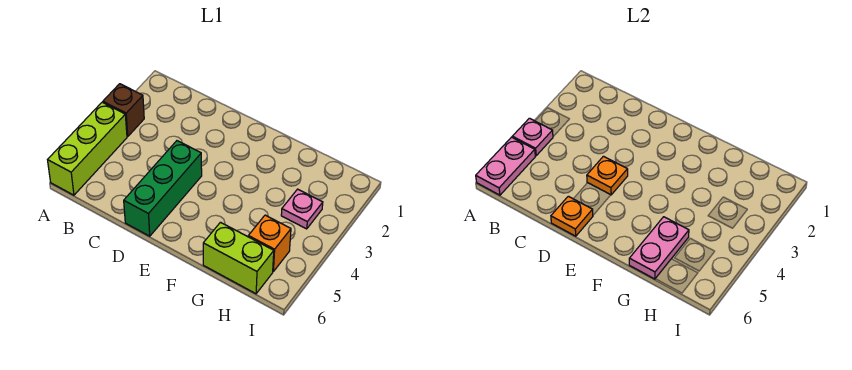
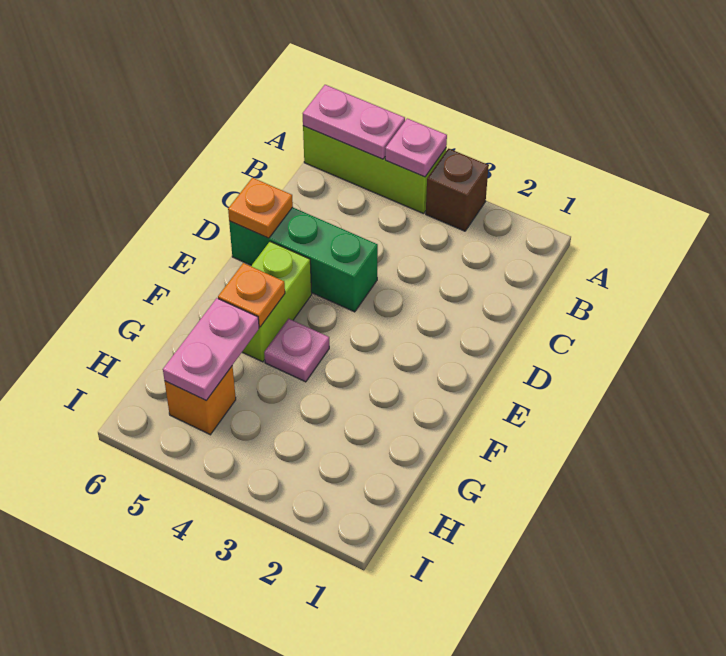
orange plate D4 level 2 -> orange plate F5 level 2
pink plate G5:G6 level 2 -> pink plate G5:H5 level 2
lime brick G6:H6 level 1 -> lime brick E5:F5 level 1
pink plate H3 level 1 -> pink plate F4 level 1

